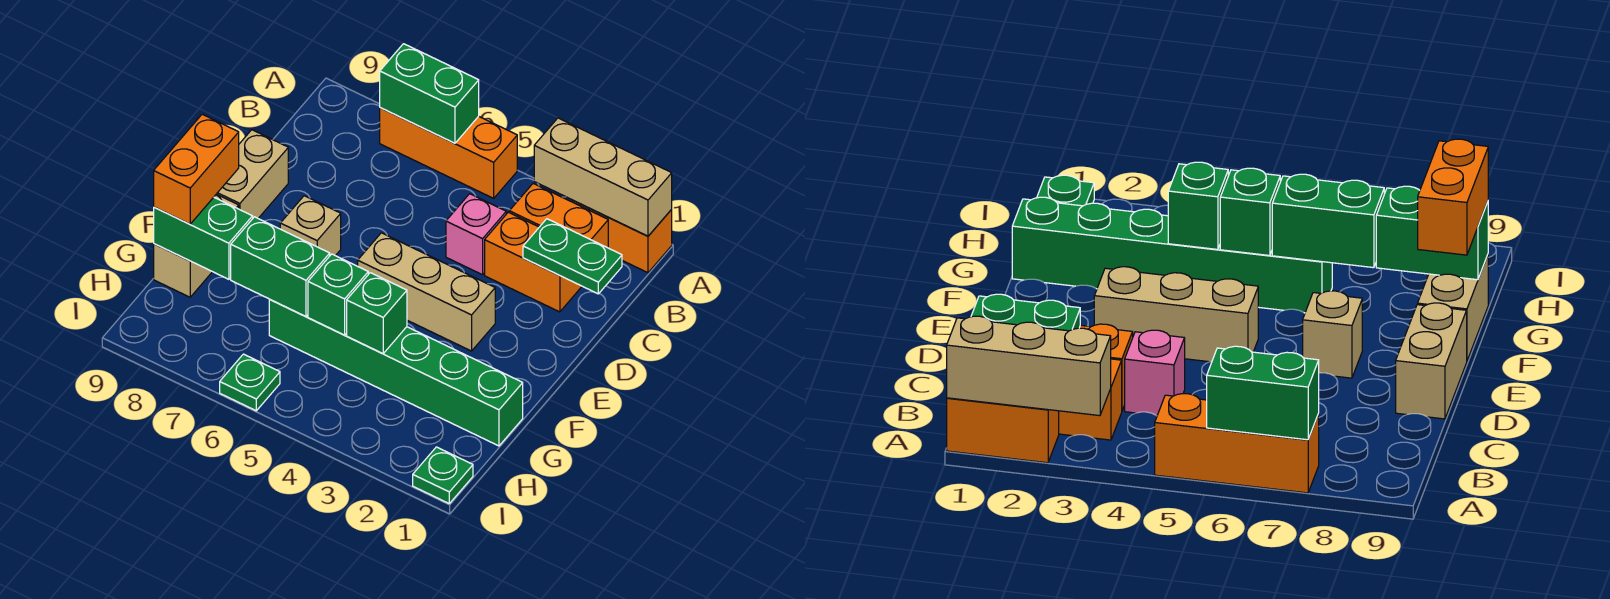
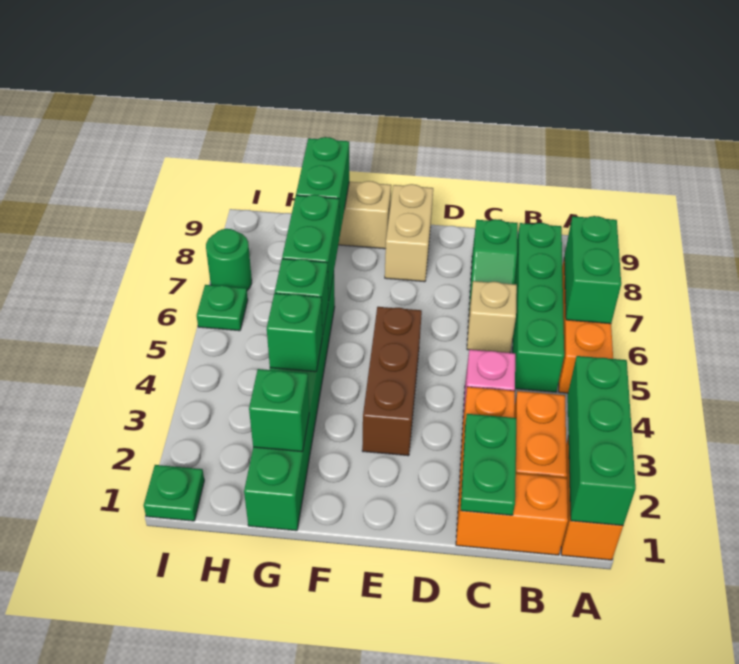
tan brick A1:A3 level 2 -> green brick A1:A3 level 2
none -> green brick B5:B8 level 1
none -> green slope C7:C8 level 1 top 8
tan brick D9:E9 level 1 -> tan brick E8:E9 level 1
tan brick E3:E5 level 1 -> brown brick E3:E5 level 1
tan brick E7 level 1 -> tan brick C6 level 1
orange brick F9:G9 level 3 -> orange brick B1:C1 level 1
none -> green brick G2 level 2
none -> green round brick I7 level 1

